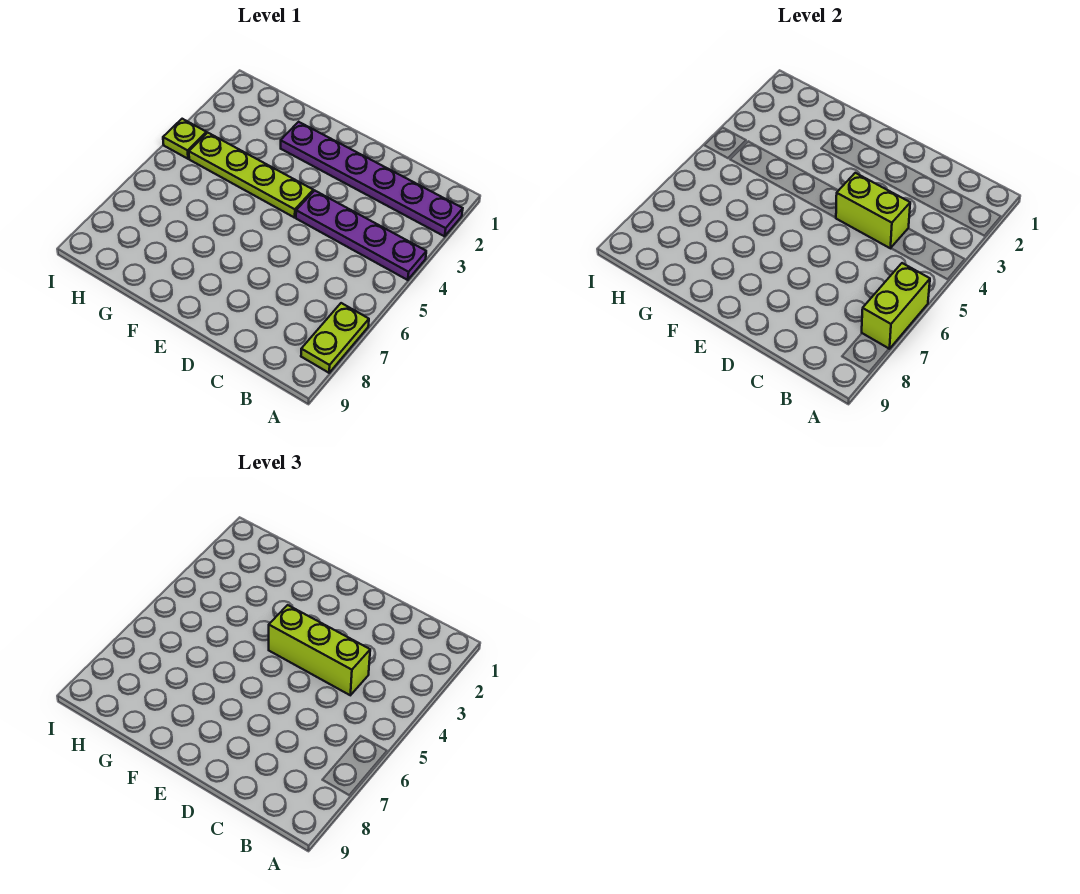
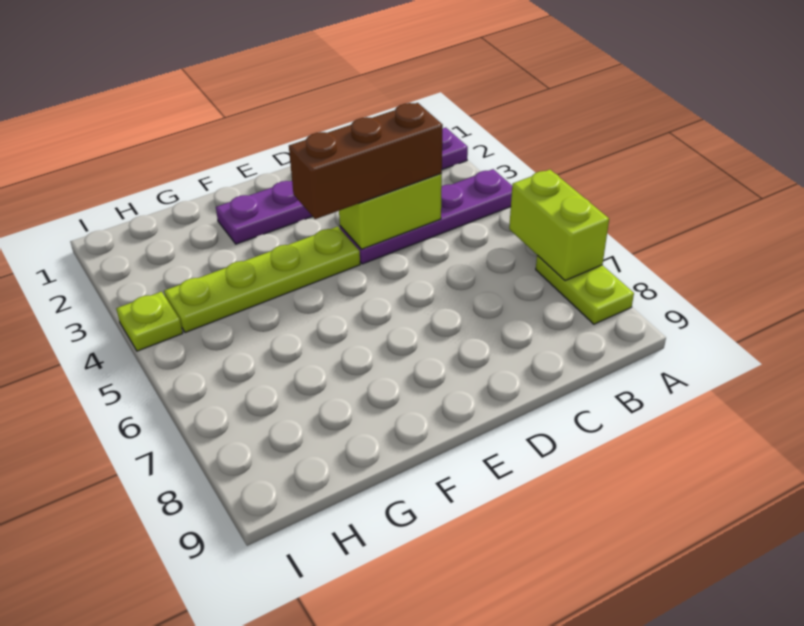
lime brick C4:E4 level 3 -> brown brick C4:E4 level 3

